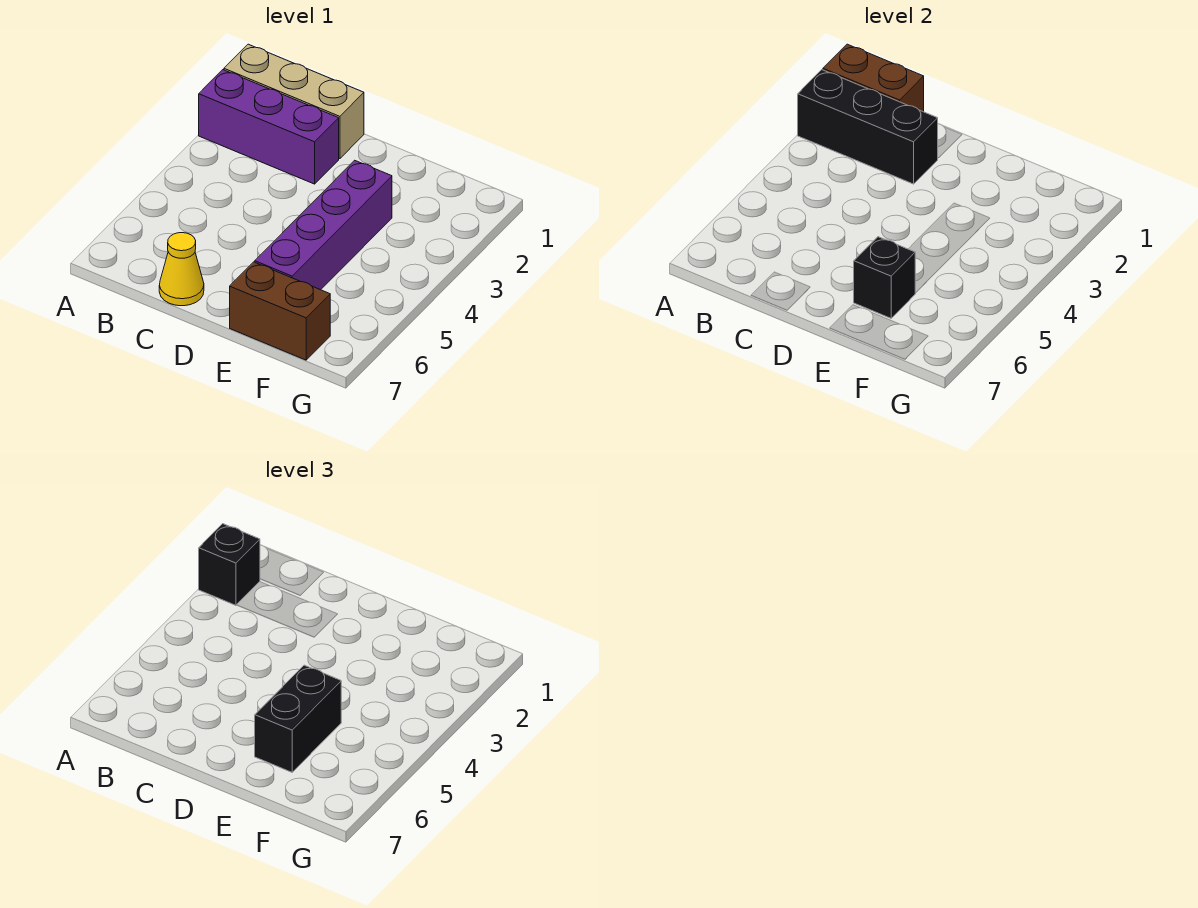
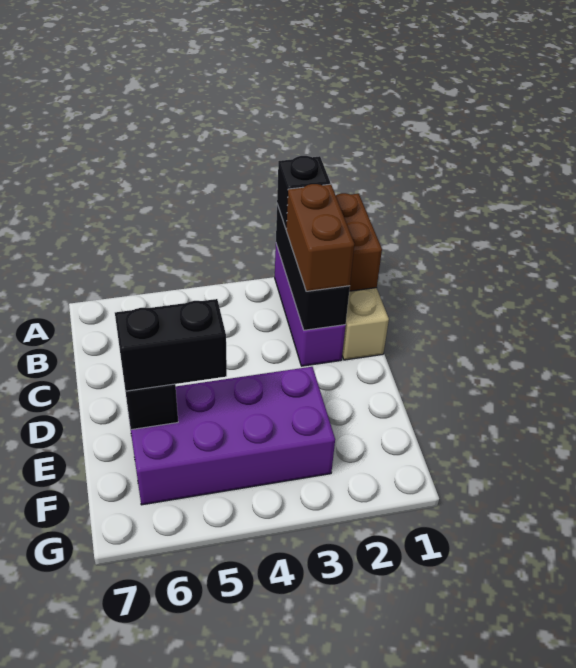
yellow cone C7 level 1 -> none
purple brick E3:E6 level 1 -> purple brick E3:F6 level 1
brown brick E7:F7 level 1 -> brown brick B2:C2 level 3

